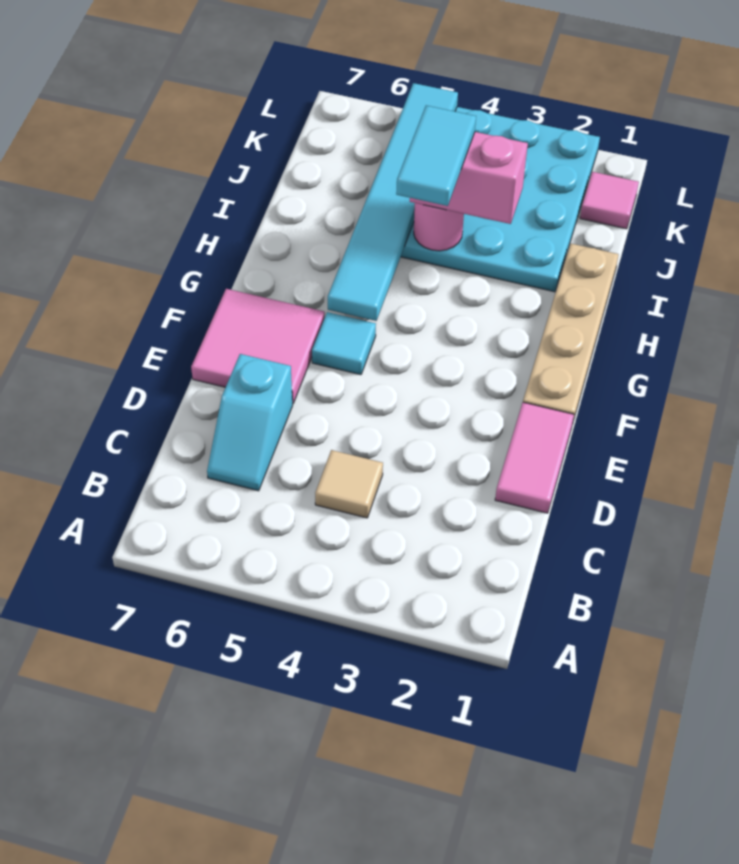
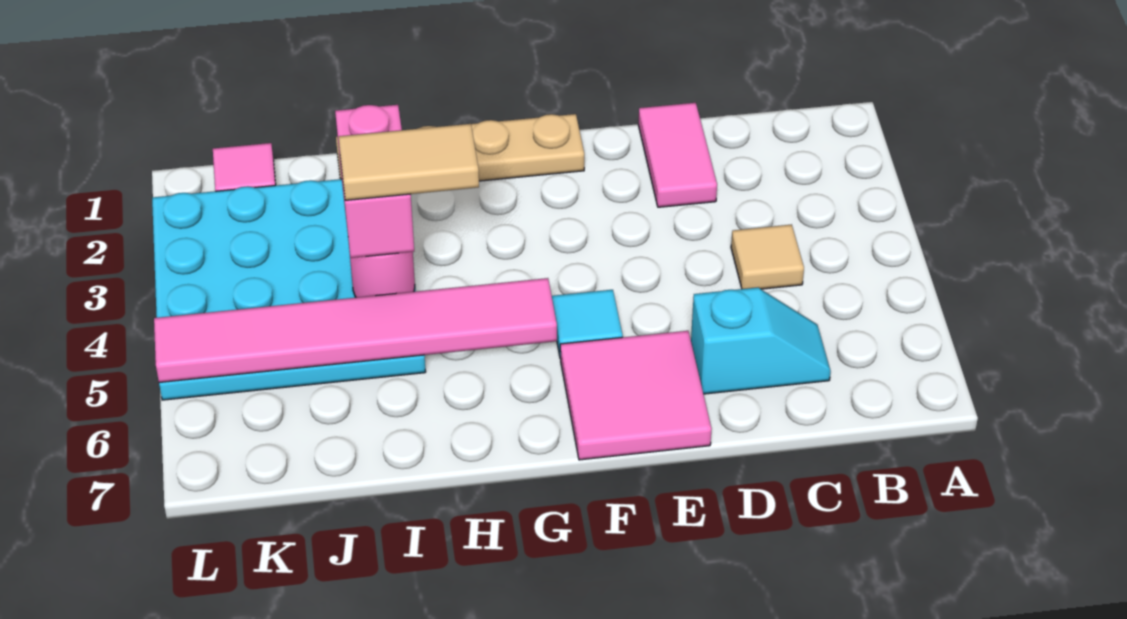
pink tile D1:E1 level 1 -> pink tile D1:D2 level 1
cyan tile G5:L5 level 2 -> pink tile G5:L5 level 2
cyan tile H4:I4 level 4 -> tan tile H4:I4 level 4

